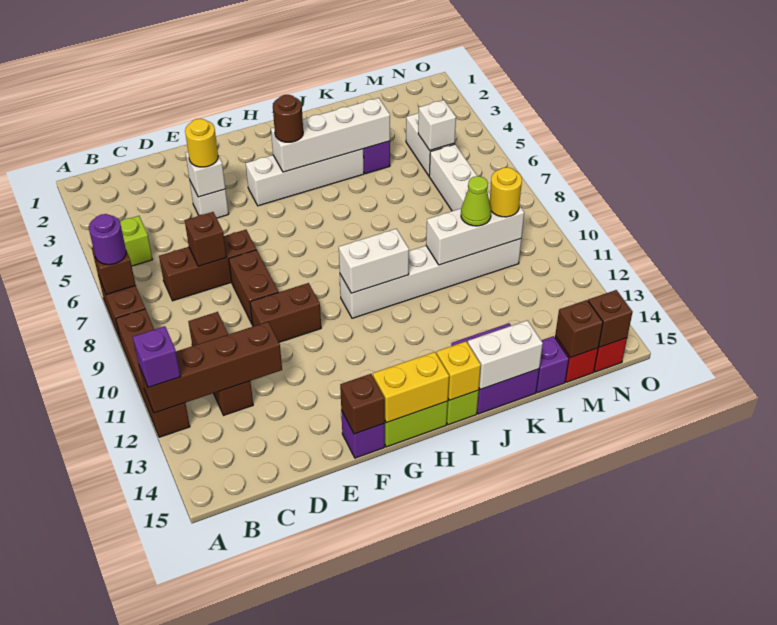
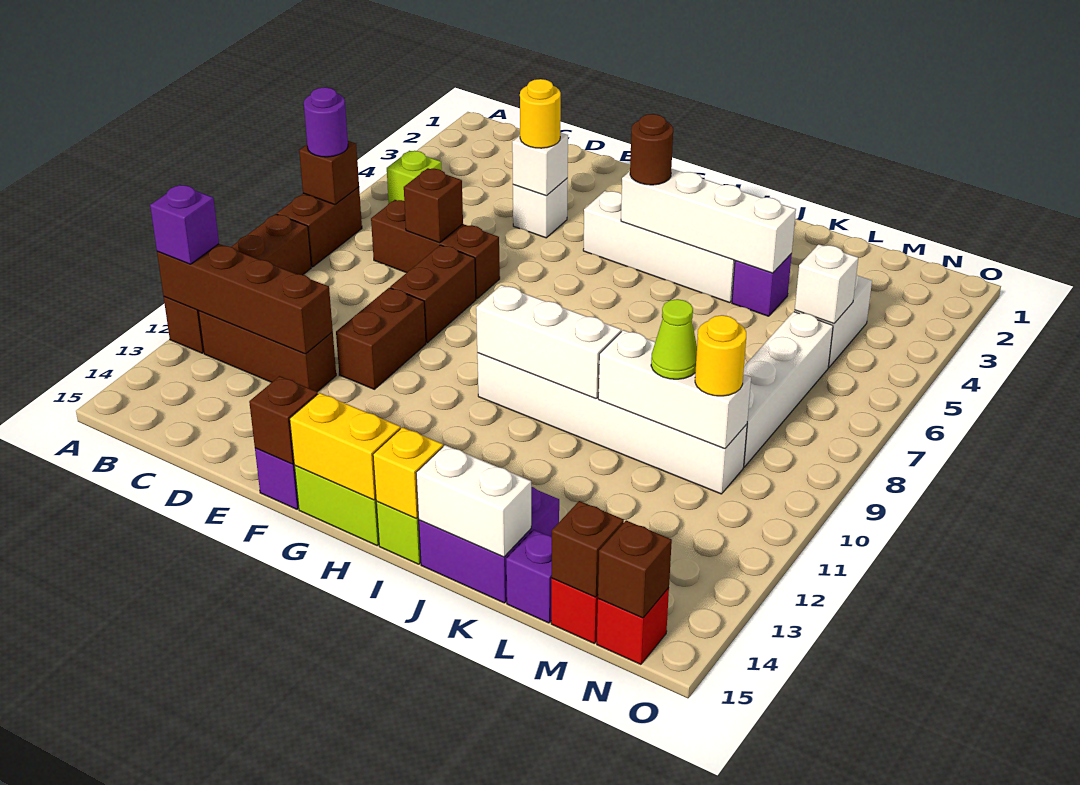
brown brick C10:C12 level 1 -> brown brick B12:D12 level 1
brown brick E10:F10 level 1 -> brown brick E10:E11 level 1
white brick H10:I10 level 2 -> white brick H10:J10 level 2

